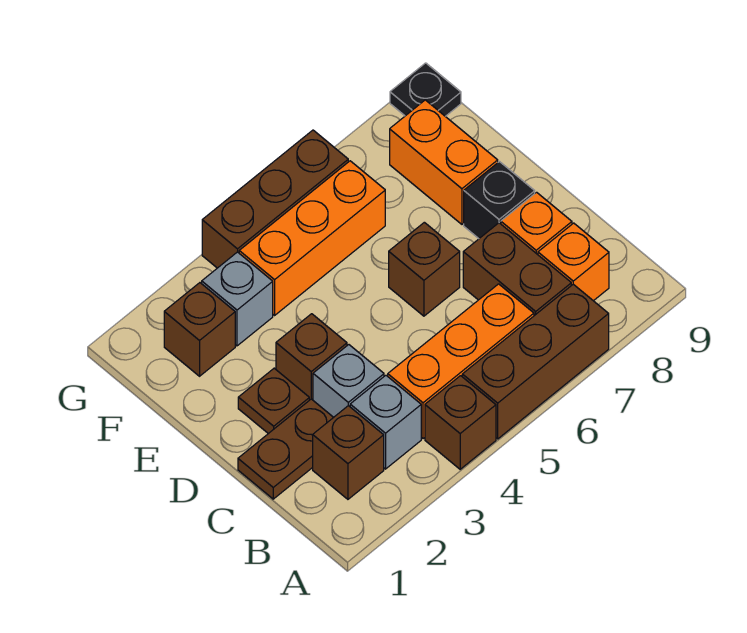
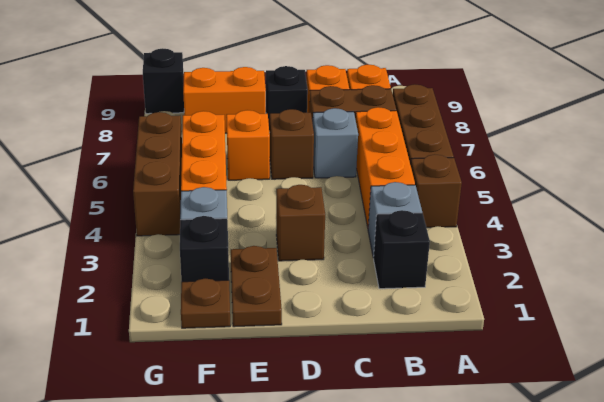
brown brick B2 level 1 -> black brick B2 level 1
brown plate C1:C2 level 1 -> brown plate E1:E2 level 1
grey brick C3 level 1 -> grey brick C6 level 1
brown plate D2 level 1 -> brown plate F1 level 1
none -> orange brick E6 level 1
brown brick F2 level 1 -> black brick F2 level 1
black plate G9 level 1 -> black brick G9 level 1

